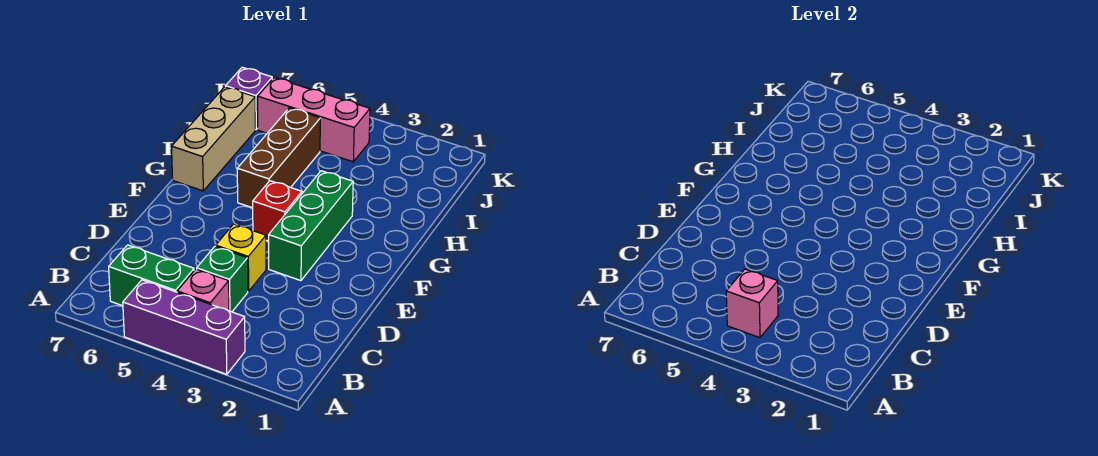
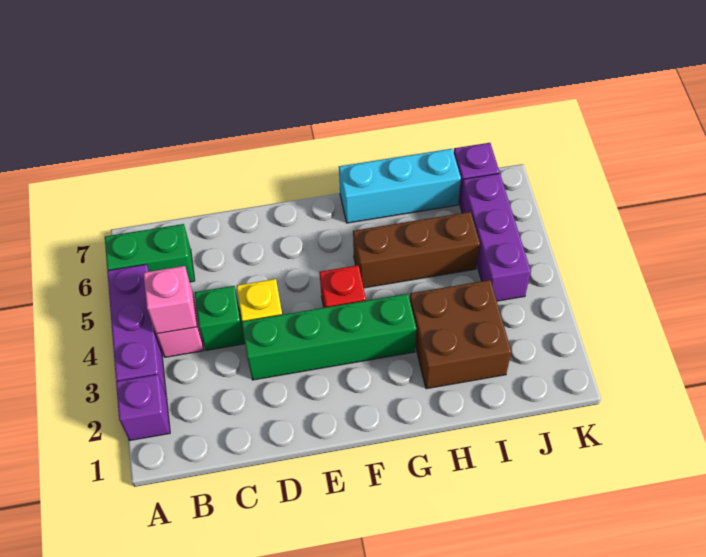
none -> purple brick A2 level 1
green brick B5:B6 level 1 -> green brick A6:B6 level 1
green brick E3:G3 level 1 -> green brick D3:G3 level 1
tan brick G7:I7 level 1 -> cyan brick G7:I7 level 1
none -> brown brick H2:I3 level 1
pink brick J4:J6 level 1 -> purple brick J4:J6 level 1

